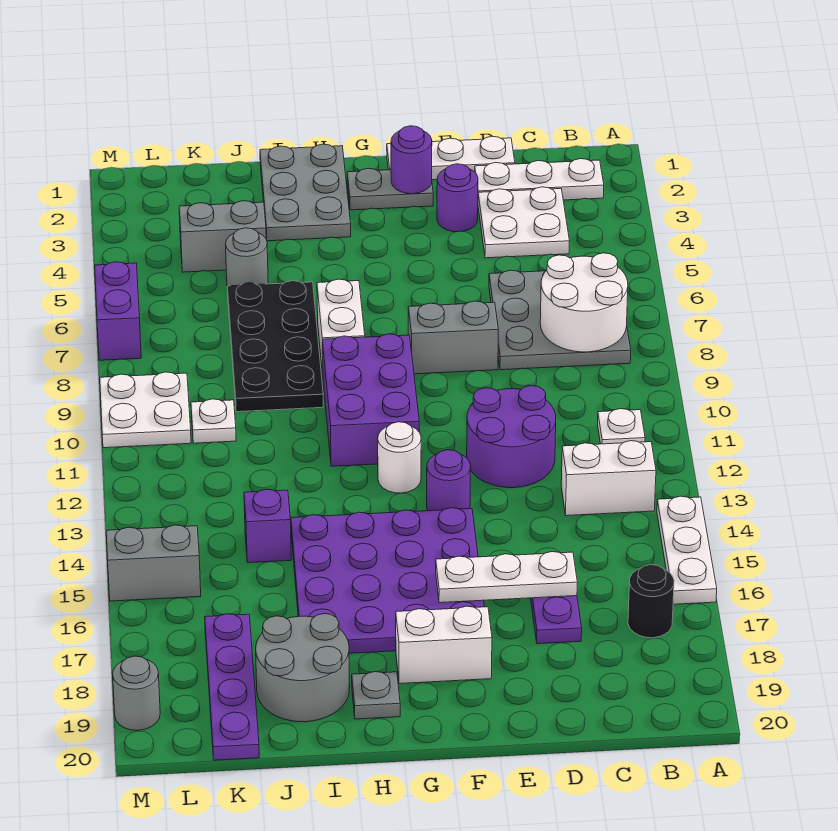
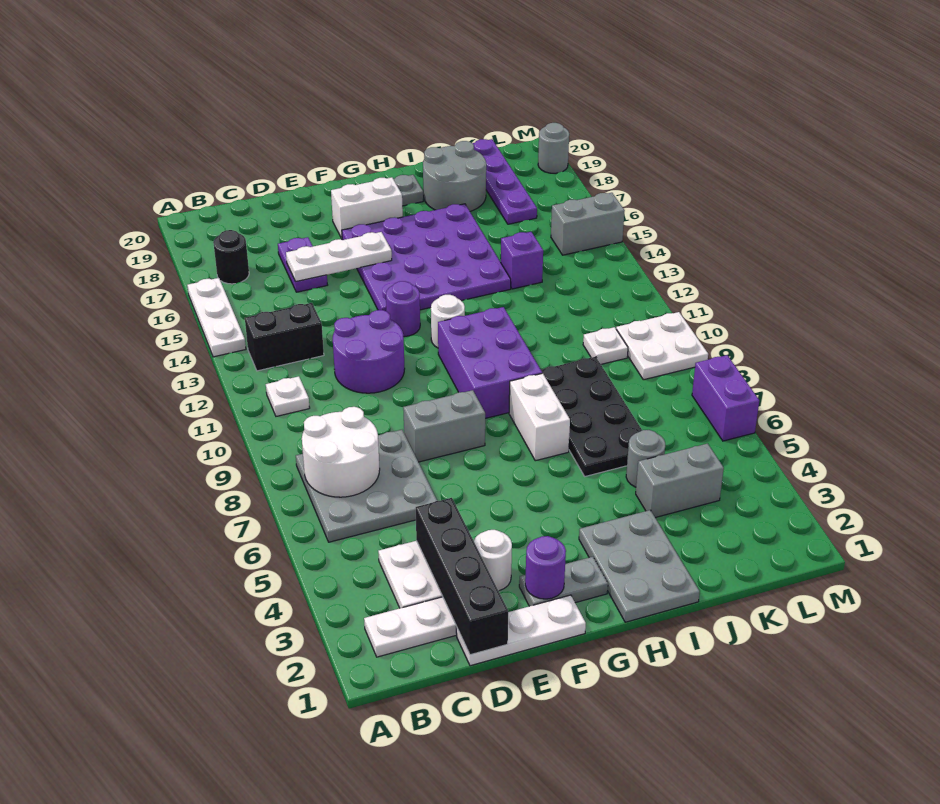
white brick B13:C13 level 1 -> black brick B13:C13 level 1
none -> black brick D1:D4 level 2
purple round brick E3 level 1 -> white round brick E3 level 1

